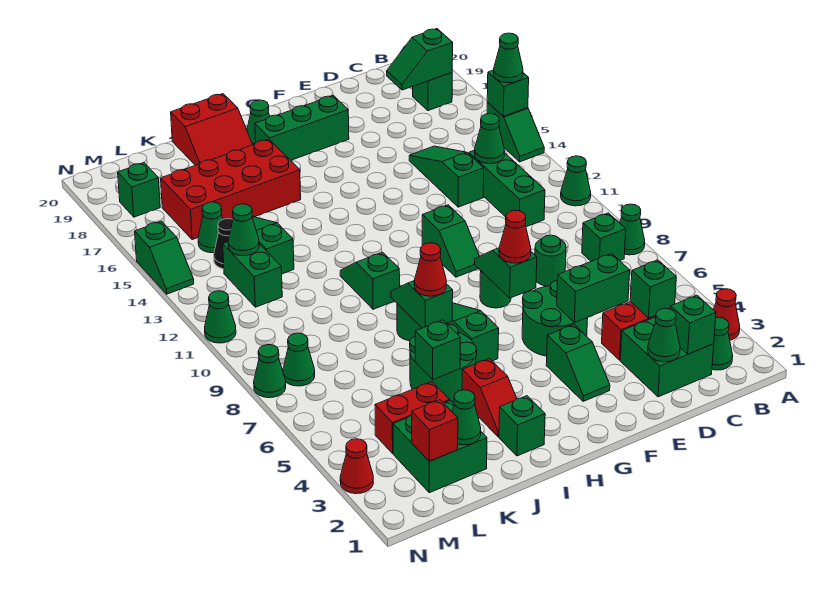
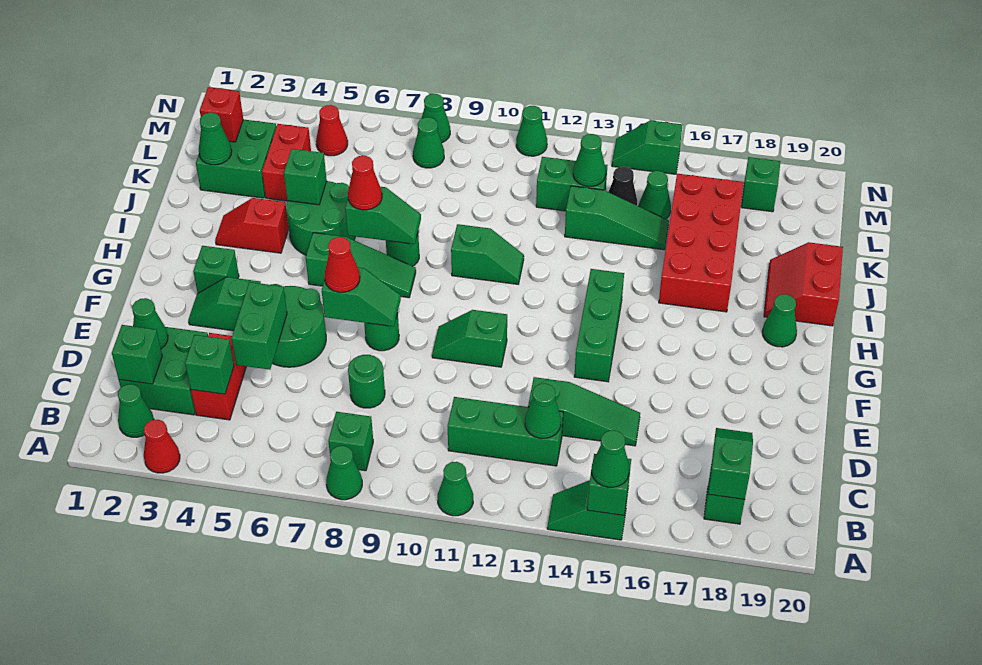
green brick F18:H18 level 1 -> green brick F14:H14 level 1
green brick I2 level 1 -> green brick G3 level 1
red cone N3 level 1 -> red cone M5 level 1

